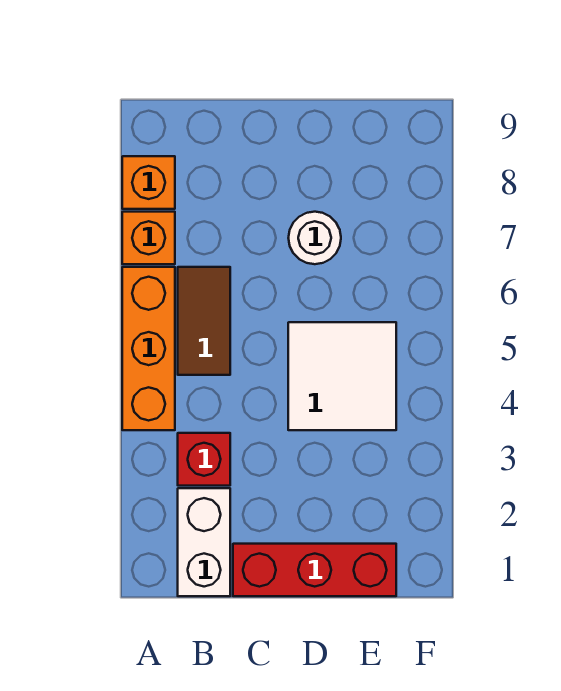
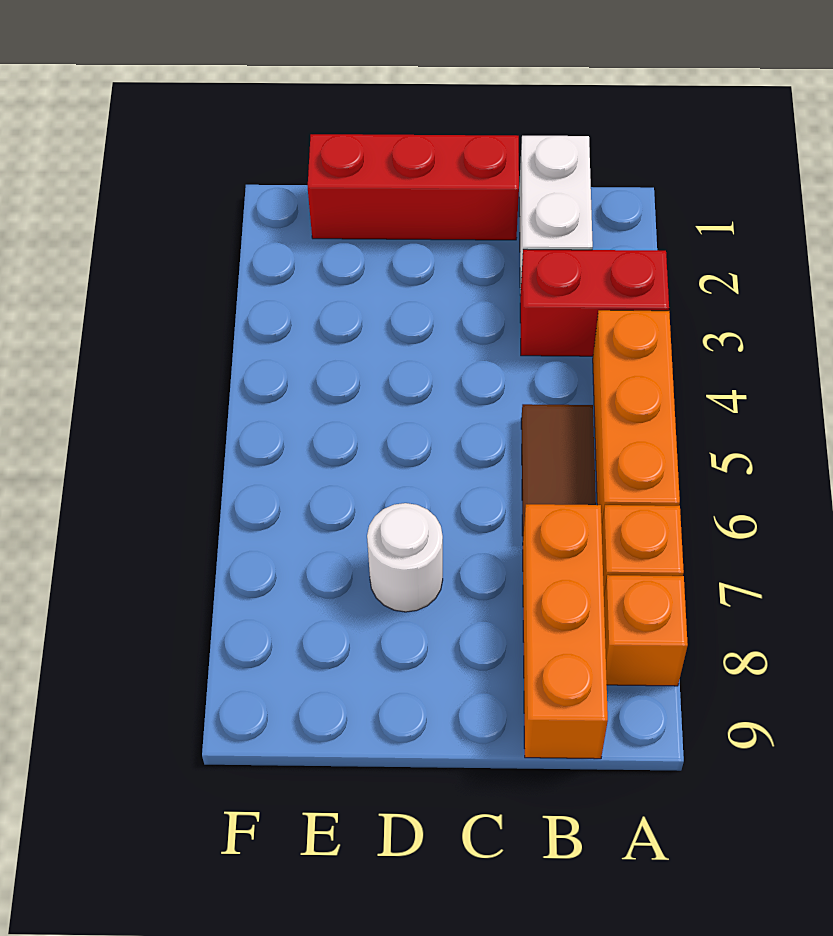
red brick B3 level 1 -> red brick A3:B3 level 1
none -> orange brick B7:B9 level 1
white tile D4:E5 level 1 -> none

